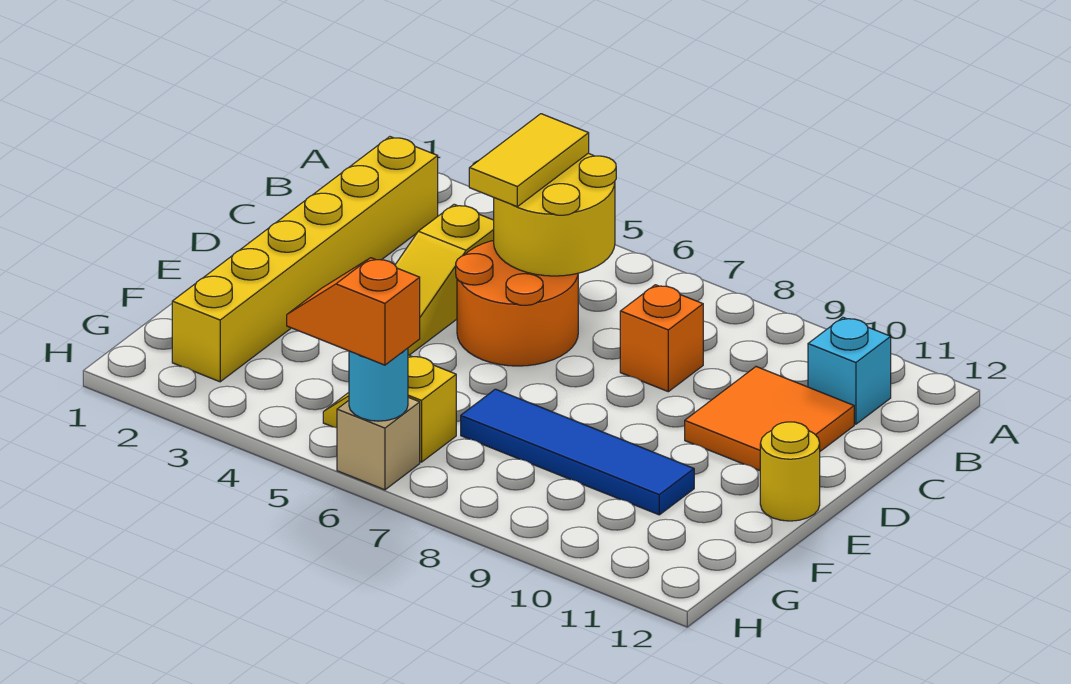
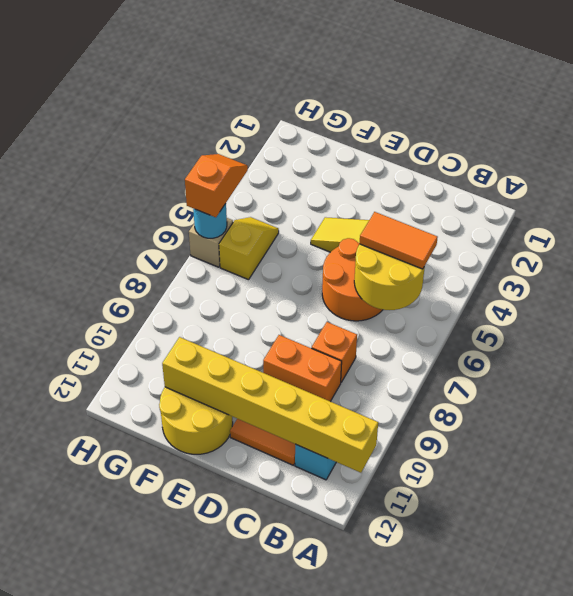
yellow brick B2:G2 level 1 -> yellow brick A11:F11 level 2
yellow tile B5:C5 level 3 -> orange tile B5:C5 level 3
none -> orange brick C9:D9 level 1
yellow round brick E12 level 1 -> yellow round brick E11:F12 level 1
blue tile F7:F10 level 1 -> none

